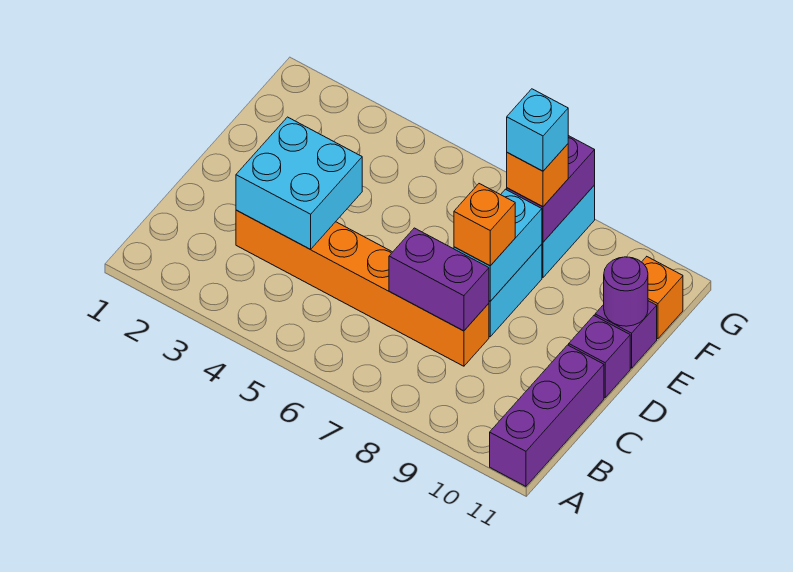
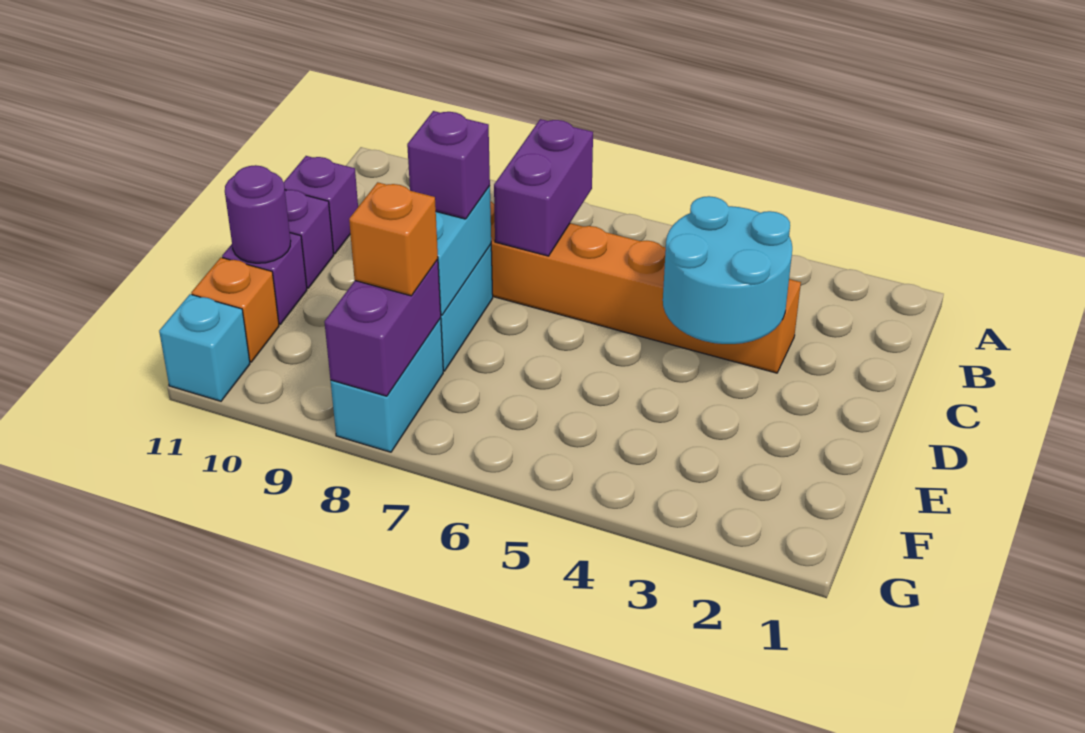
purple brick A11:C11 level 1 -> purple brick C11 level 1
cyan brick C3:D4 level 2 -> cyan round brick C3:D4 level 2
purple brick C7:C8 level 2 -> purple brick B7:C7 level 2
orange brick D8 level 3 -> purple brick D8 level 3
cyan brick F8 level 4 -> cyan brick G11 level 1

